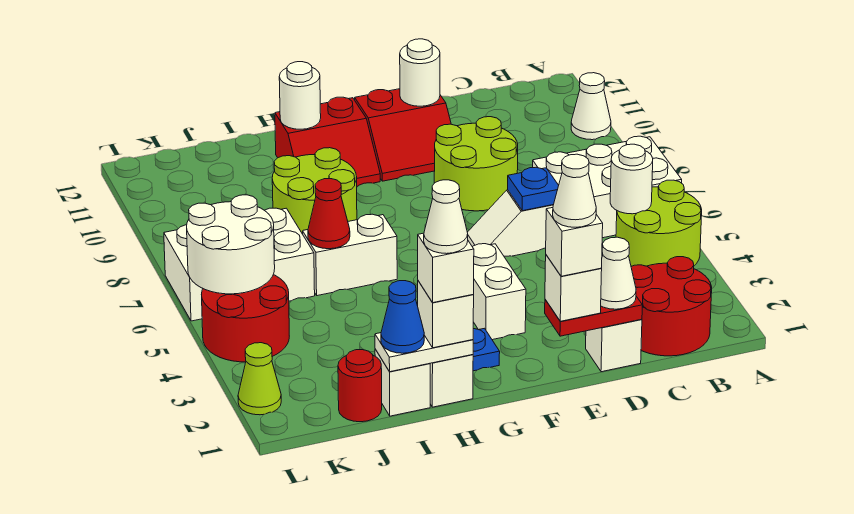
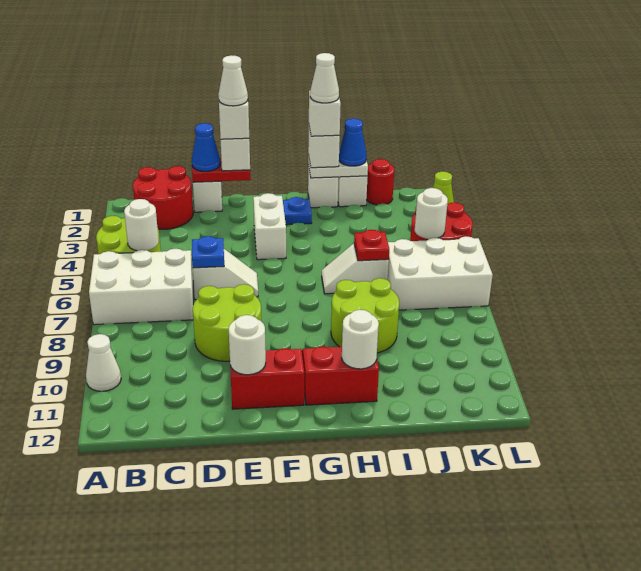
white cone D1 level 3 -> blue cone D1 level 3
white brick H6:I6 level 1 -> white slope H6:I6 level 1 top I
red cone I6 level 2 -> red plate I6 level 2
white round brick K5:L6 level 2 -> white round brick K5 level 2

